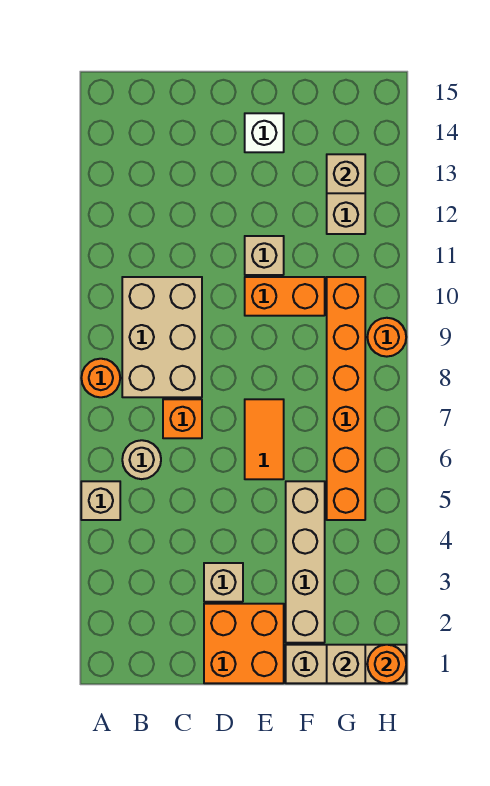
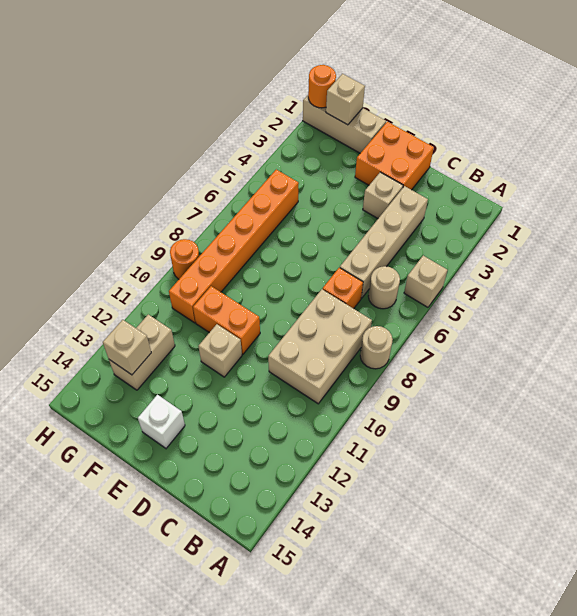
orange round brick A8 level 1 -> tan round brick A8 level 1
orange tile E6:E7 level 1 -> none
tan brick F2:F5 level 1 -> tan brick C3:C6 level 1

